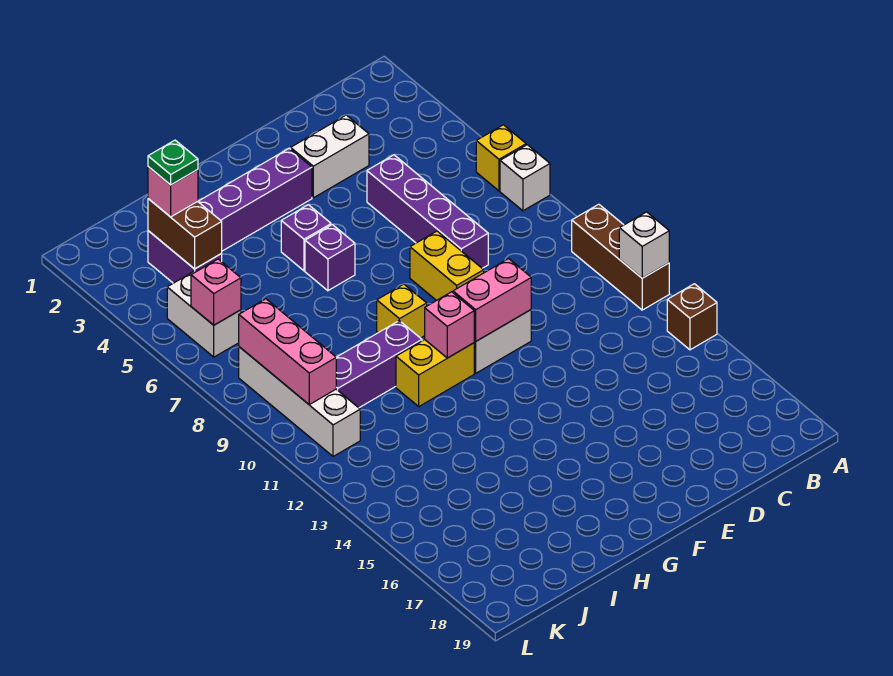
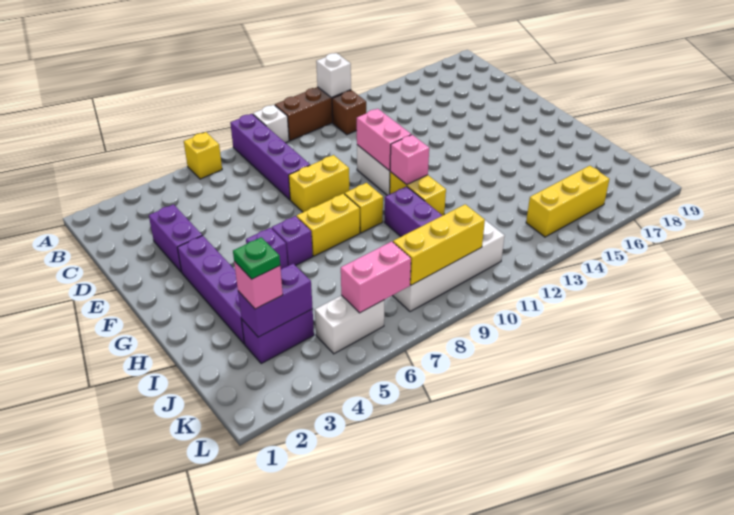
white brick A7 level 1 -> white brick A9 level 1
brown brick A14 level 1 -> brown brick B12 level 1
white brick D3:E3 level 1 -> purple brick D3:E3 level 1
purple brick D5:D8 level 1 -> purple brick A8:D8 level 1
none -> yellow brick G7:G8 level 1
brown brick J3:J4 level 2 -> purple brick J3:J4 level 2
pink brick K6 level 2 -> pink brick K6:K7 level 2
pink brick K8:K10 level 2 -> yellow brick K8:K10 level 2
none -> yellow brick K14:K16 level 1

